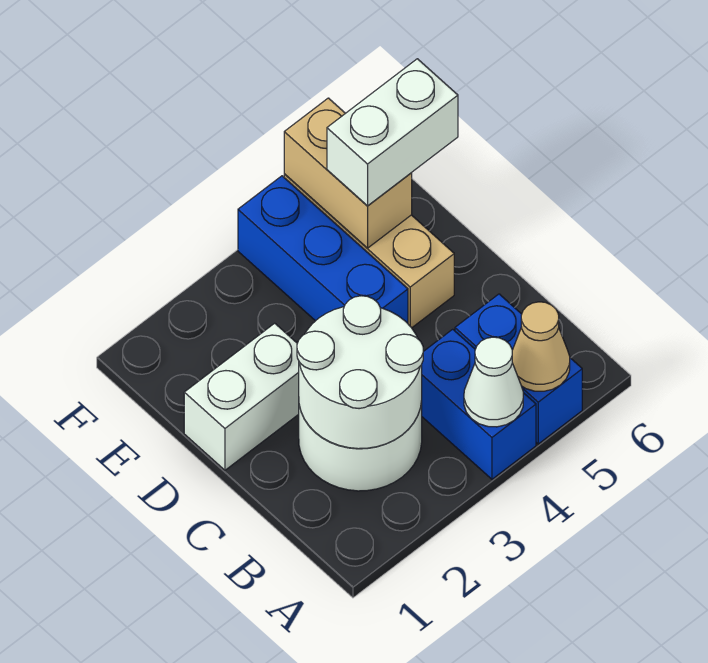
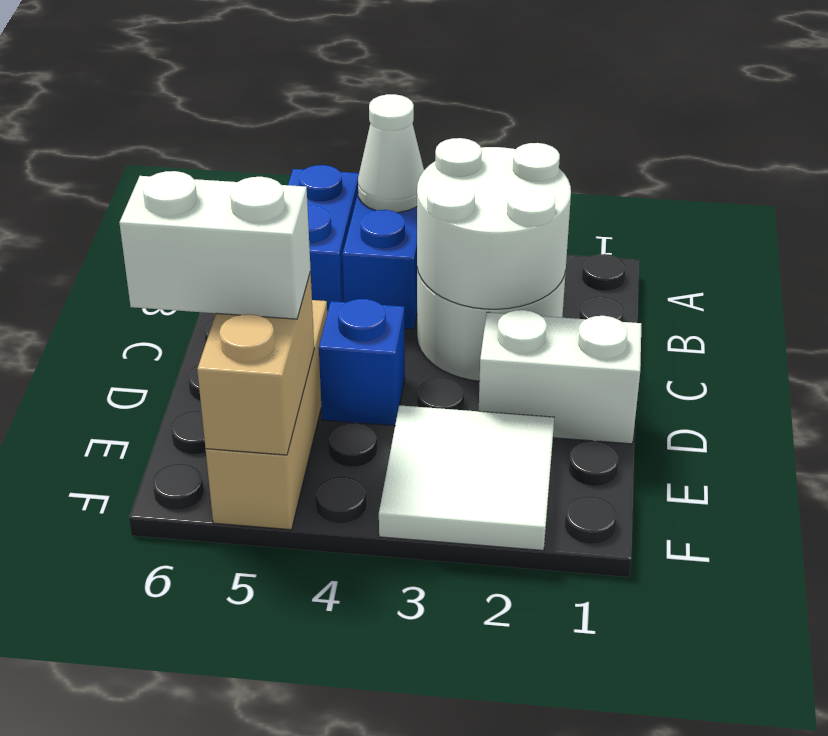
tan cone A5 level 2 -> none
blue brick D4:F4 level 1 -> blue brick D4 level 1
none -> white tile E2:F3 level 1

